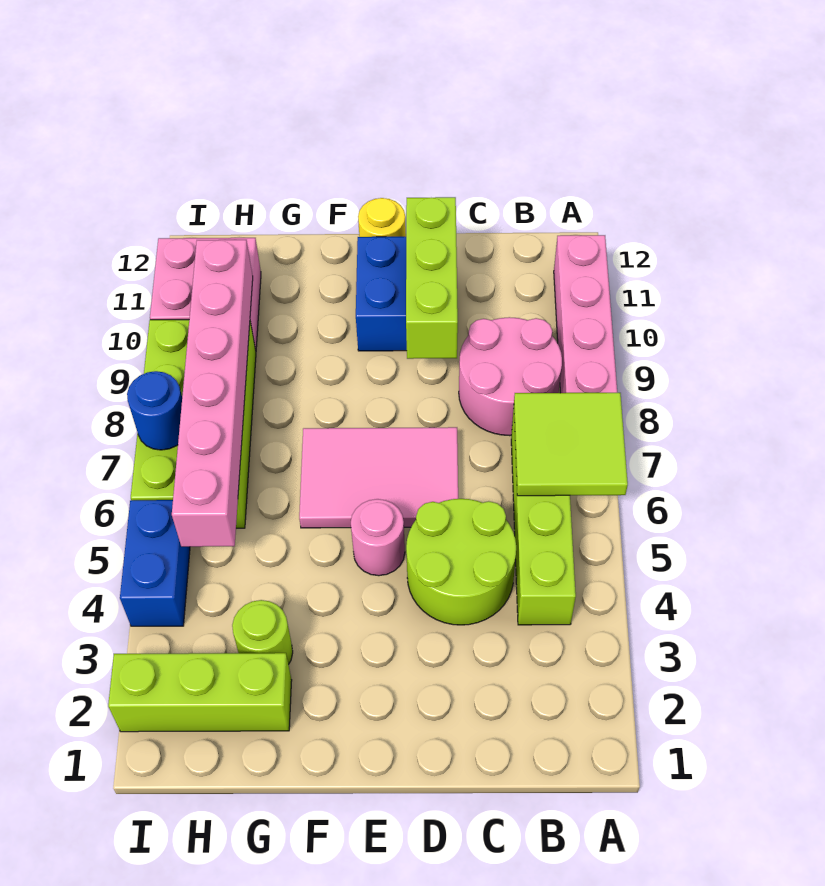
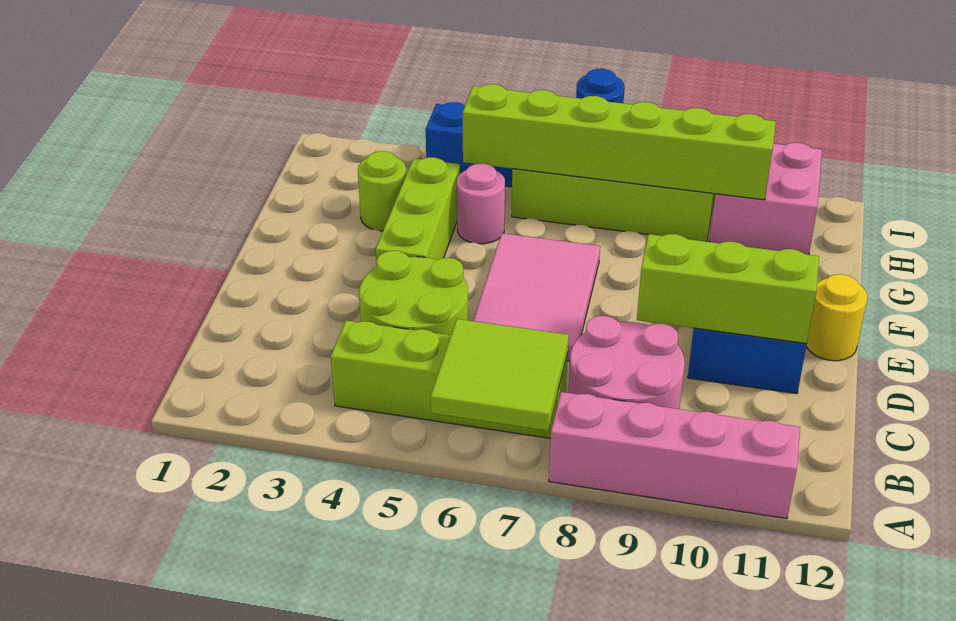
pink round brick E5 level 1 -> pink round brick G5 level 1
lime brick G2:I2 level 1 -> lime brick E4:G4 level 1
pink brick H5:H10 level 2 -> lime brick H5:H10 level 2

